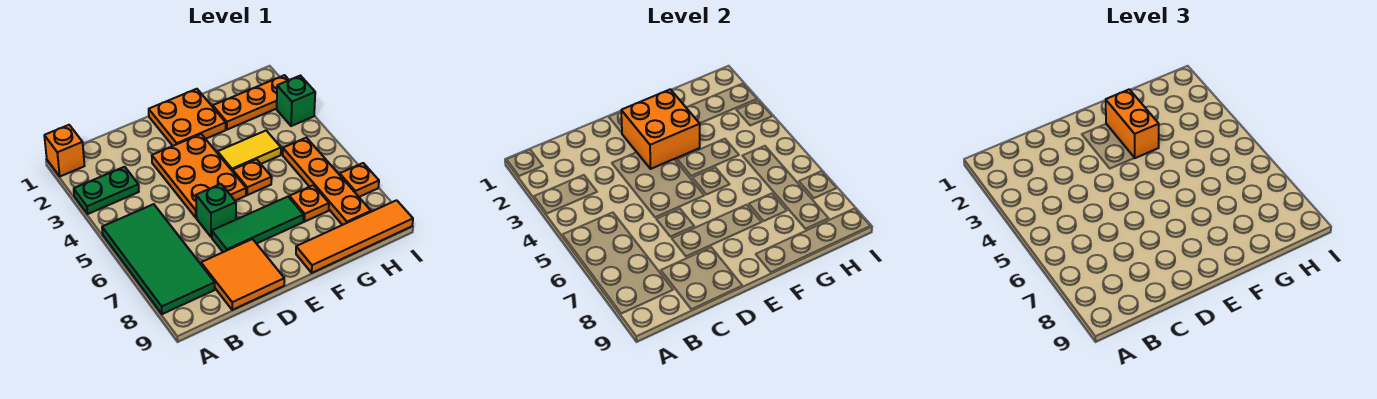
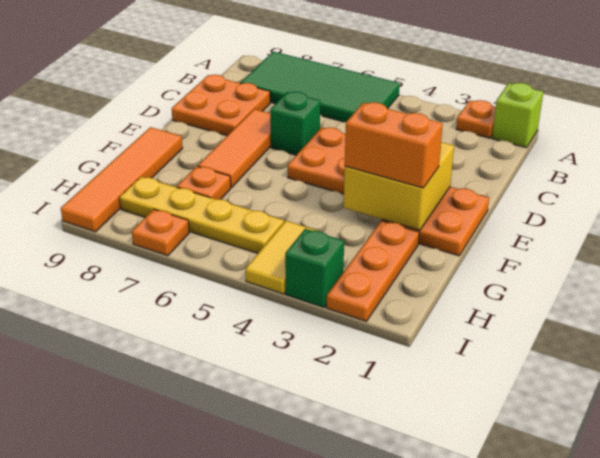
orange brick A1 level 1 -> lime brick A1 level 1
green plate A3:B3 level 1 -> none
orange tile C8:D9 level 1 -> orange plate C8:D9 level 1
green tile D7:F7 level 1 -> orange tile D7:F7 level 1
orange brick E2:F3 level 2 -> yellow brick E2:F3 level 2
yellow tile F4:G4 level 1 -> yellow tile H4:I4 level 1
orange plate F5 level 1 -> orange plate A2 level 1
orange plate H5:H8 level 1 -> yellow plate H5:H8 level 1

